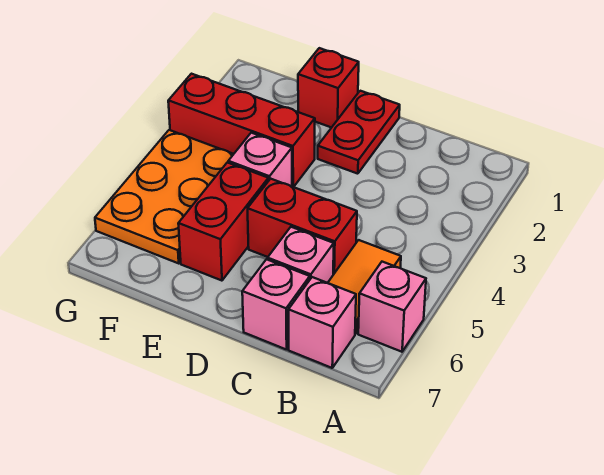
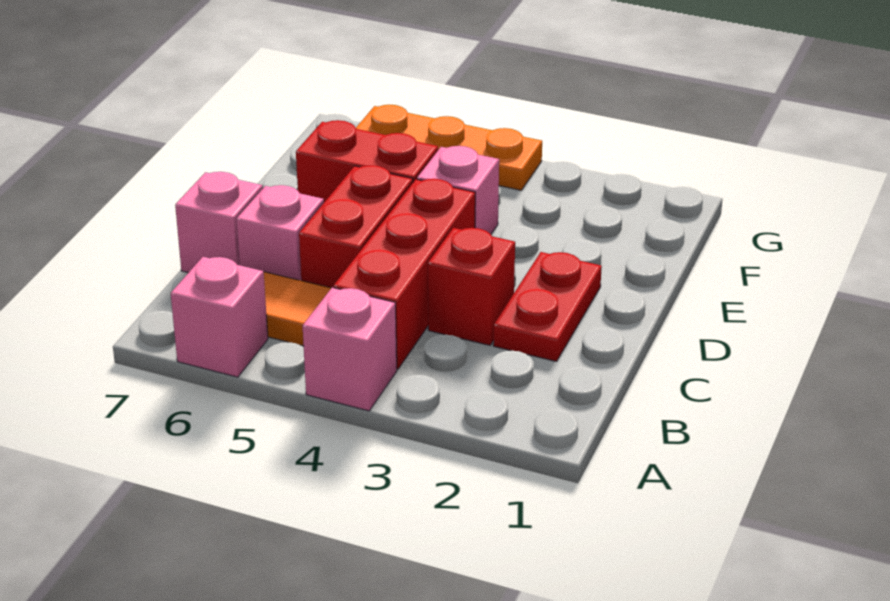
pink brick B7 level 1 -> pink brick A4 level 1
red plate D1:D2 level 1 -> red plate C2:D2 level 1
red brick E1 level 1 -> red brick C3 level 1
red brick E3:G3 level 1 -> red brick B4:D4 level 1
orange plate F4:G6 level 1 -> orange plate G4:G6 level 1

